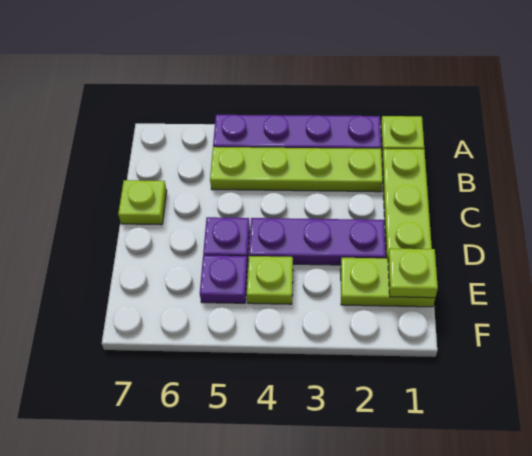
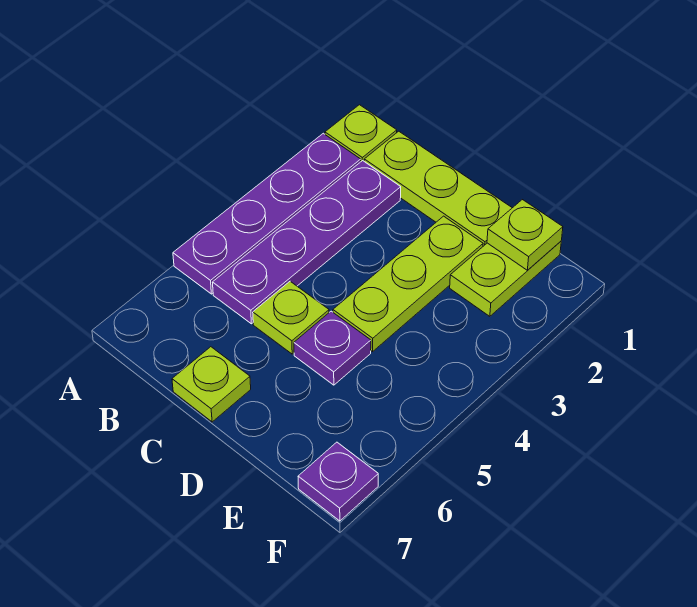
lime plate B2:B5 level 1 -> purple plate B2:B5 level 1
purple plate D2:D4 level 1 -> lime plate D2:D4 level 1
lime plate E4 level 1 -> lime plate C5 level 1
purple plate E5 level 1 -> purple plate F7 level 1

